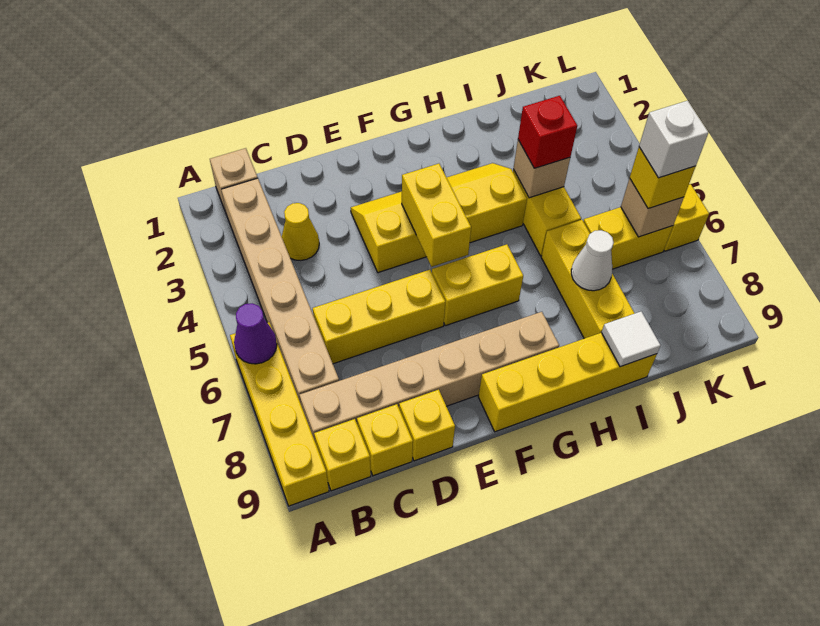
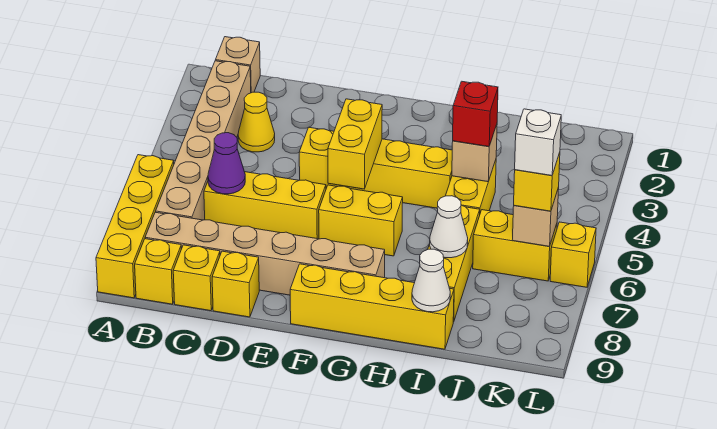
purple cone A6 level 2 -> purple cone C6 level 2
white tile I9 level 2 -> white cone I9 level 2

